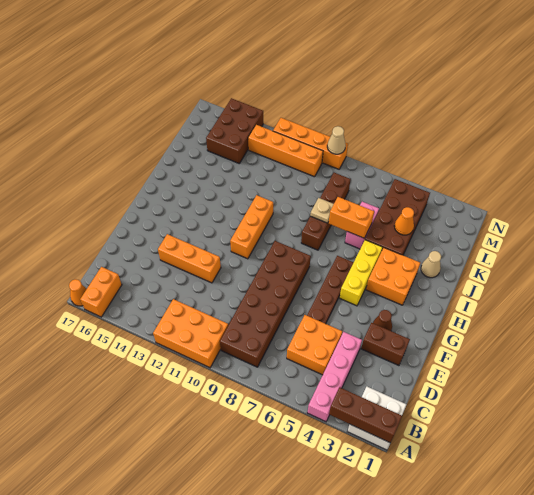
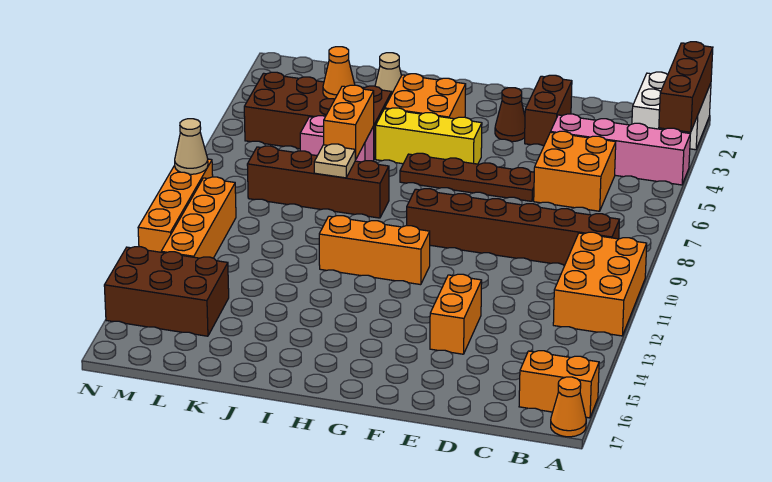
brown brick B8:G9 level 1 -> brown brick B9:G9 level 1
orange brick E12:E14 level 1 -> orange brick E13:E14 level 1

